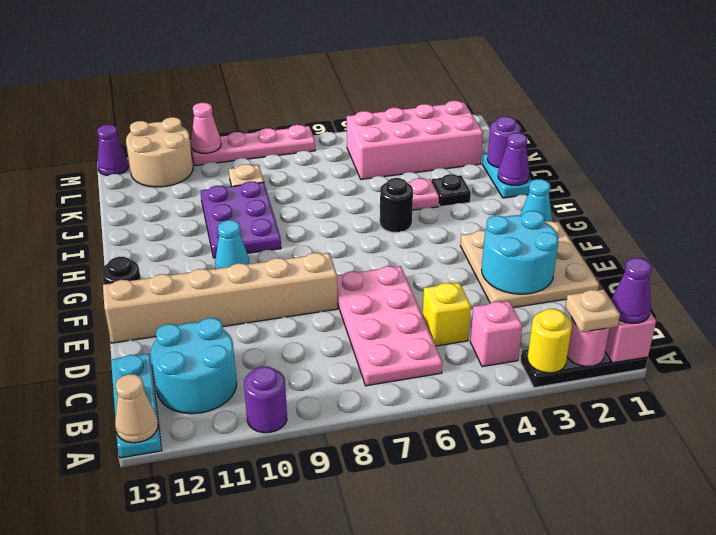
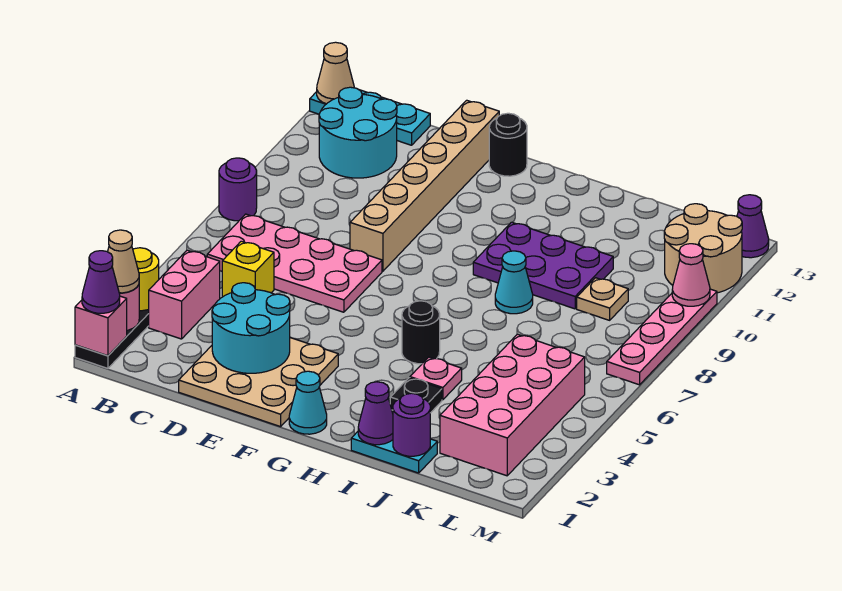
tan plate A2 level 3 -> tan cone A2 level 3
purple round brick A10 level 1 -> purple round brick A8 level 1
pink brick B4 level 1 -> pink brick B3:B4 level 1
cyan cone G10 level 1 -> cyan cone I8 level 1

